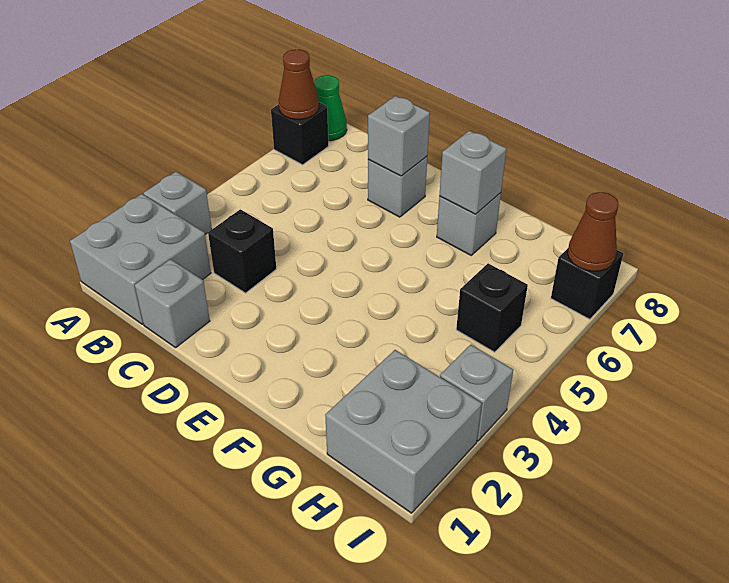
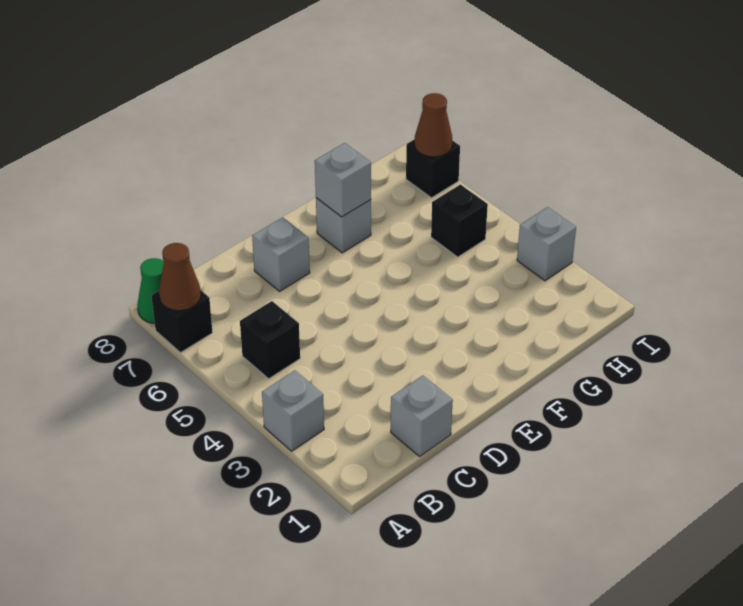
grey brick A1:B2 level 1 -> none
black brick C3 level 1 -> black brick B5 level 1
grey brick D7 level 2 -> none
grey brick H1:I2 level 1 -> none

